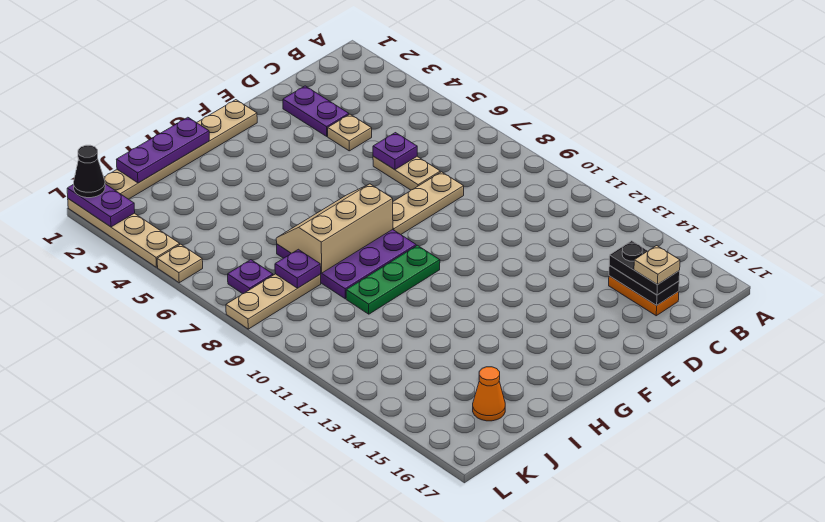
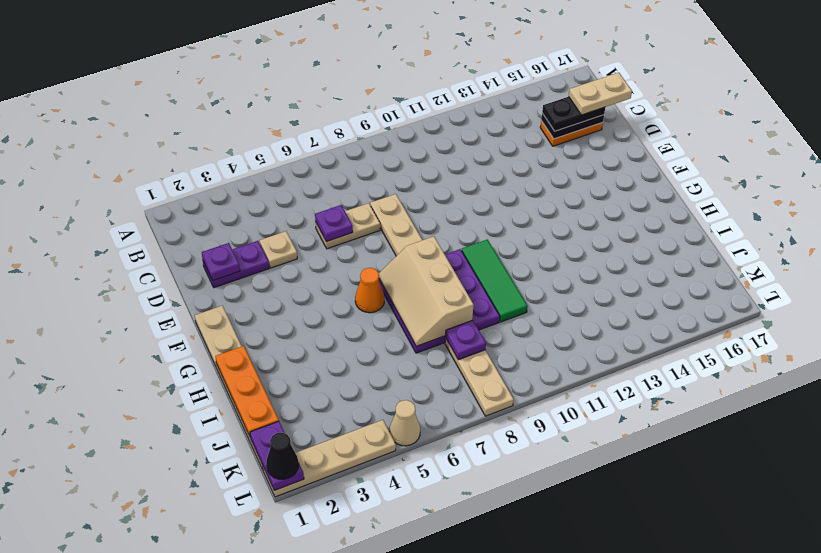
tan plate C16 level 4 -> tan plate C16:C17 level 4
green plate G10:I10 level 1 -> green tile G10:I10 level 1
purple plate H1:J1 level 2 -> orange plate H1:J1 level 2
orange cone J16 level 1 -> orange cone G6 level 1
purple plate K7 level 1 -> purple plate D2 level 2
purple plate L1:L2 level 2 -> purple plate K1:L1 level 2
tan plate L5 level 1 -> tan cone L5 level 1

